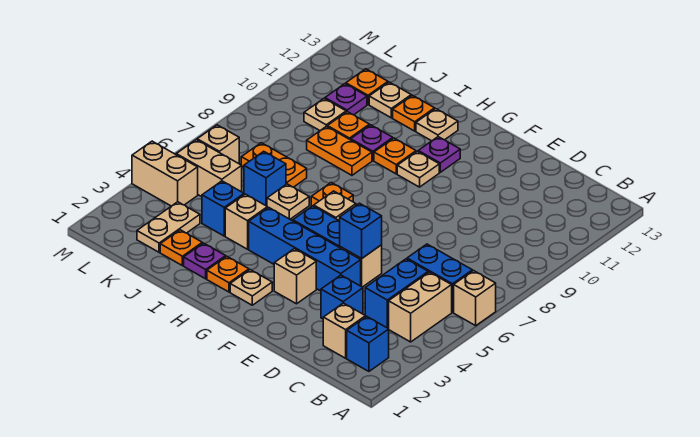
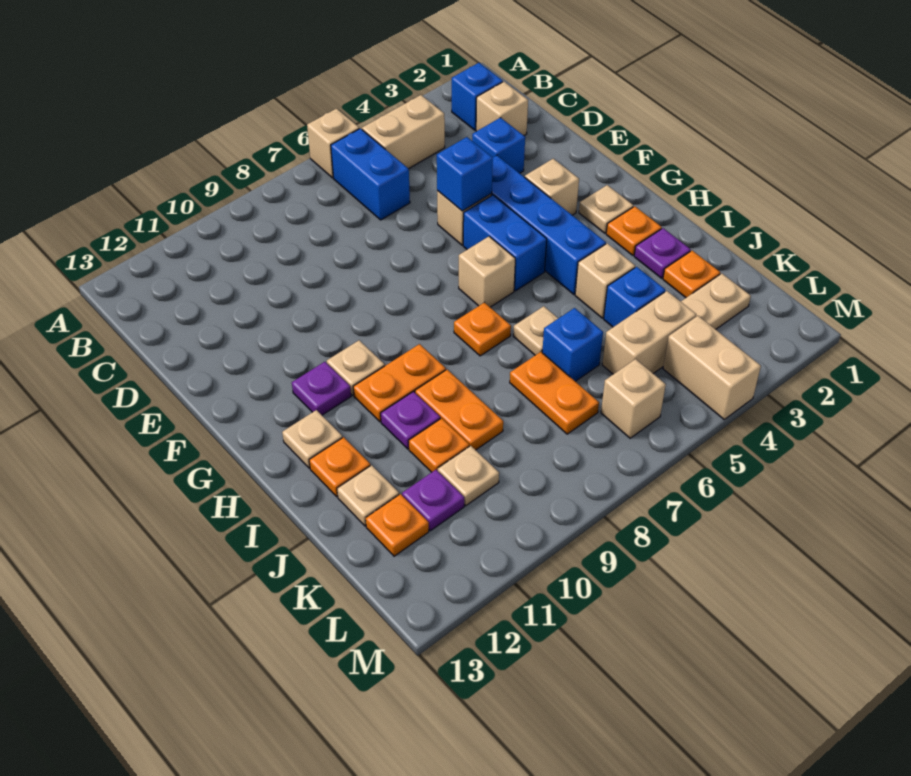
blue brick C4:C5 level 1 -> none
orange plate H10 level 1 -> orange plate H9:H10 level 1
tan brick K5:L5 level 1 -> tan brick K4:K5 level 1

